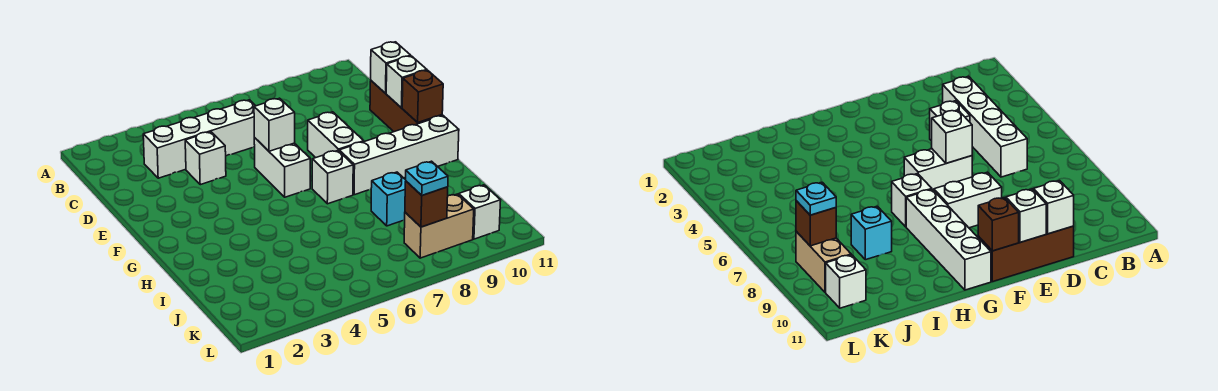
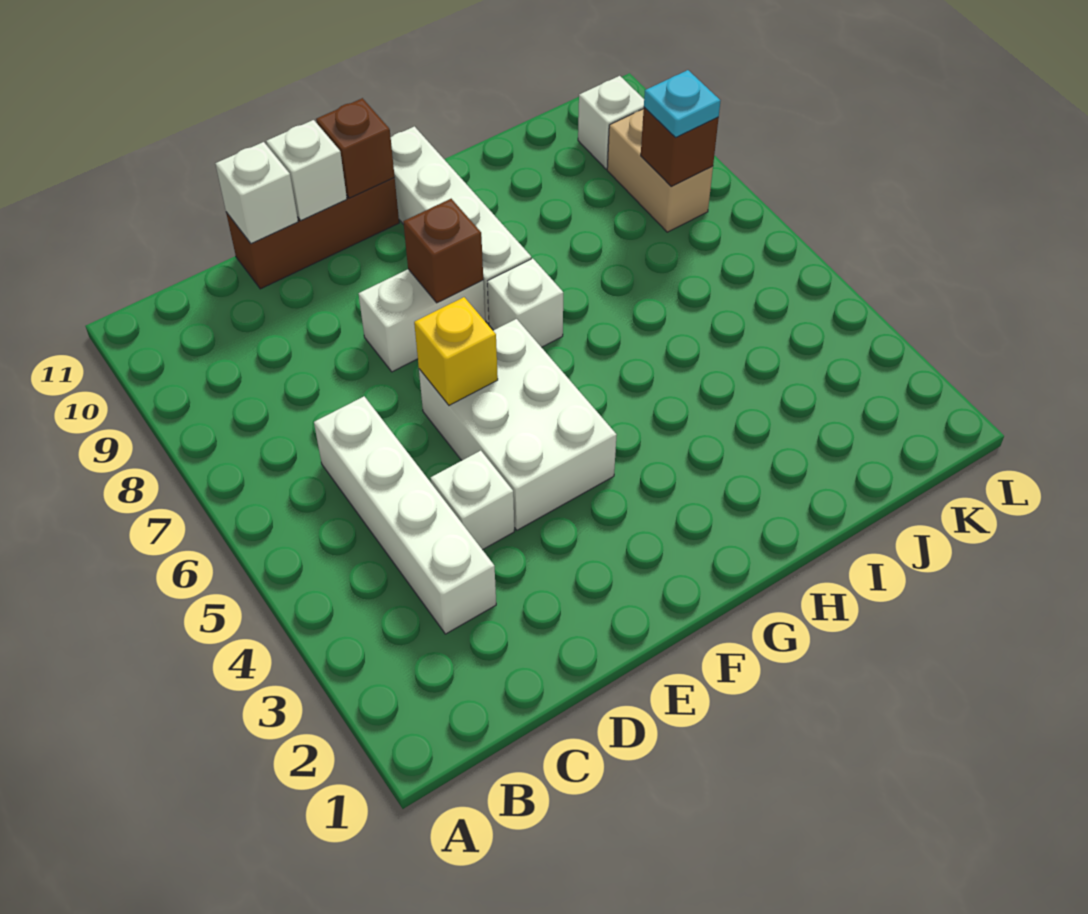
white brick E6:F6 level 1 -> white brick E4:F6 level 1
white brick E6 level 2 -> yellow brick E6 level 2
none -> brown brick F8 level 2
cyan brick I8 level 1 -> none

